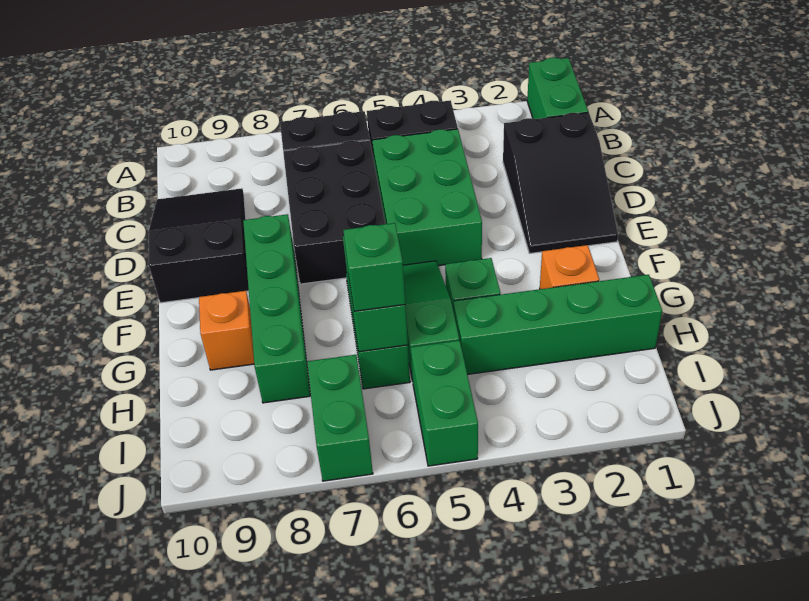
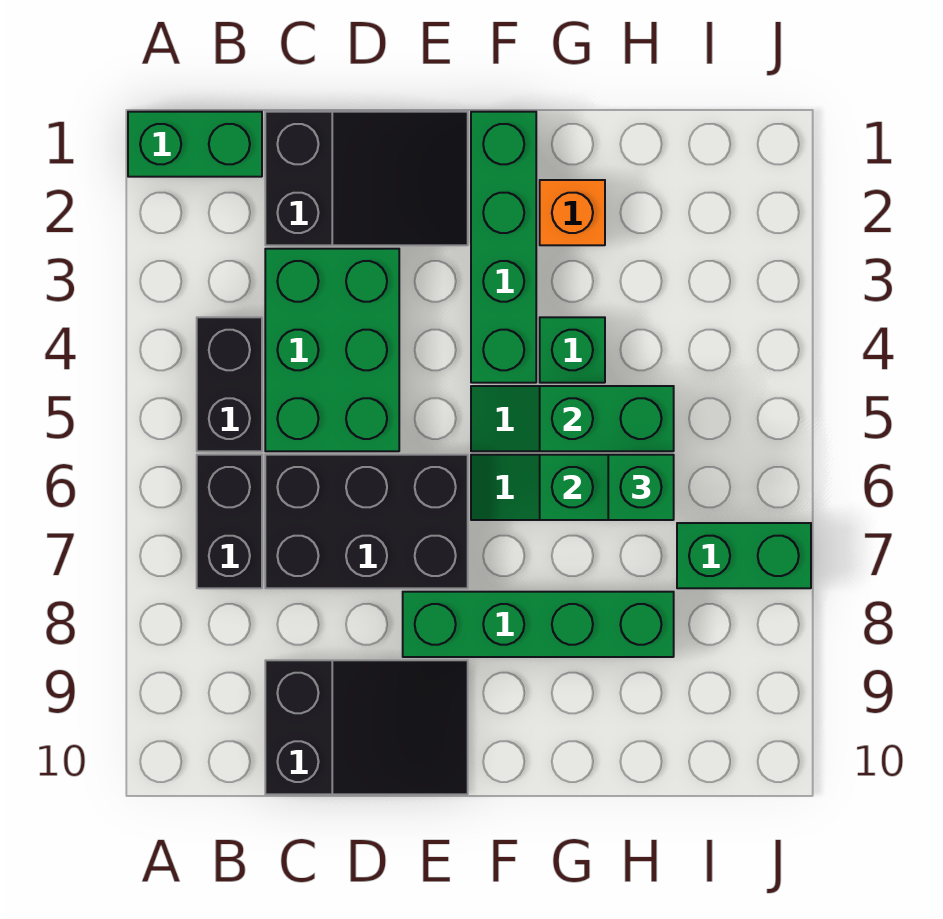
green brick C4:E5 level 1 -> green brick C3:D5 level 1
black slope C9:E10 level 1 top E -> black slope C9:E10 level 1 top C
orange brick G9 level 1 -> none
green brick H1:H4 level 1 -> green brick F1:F4 level 1
green brick I5:J5 level 1 -> green brick G5:H5 level 2

